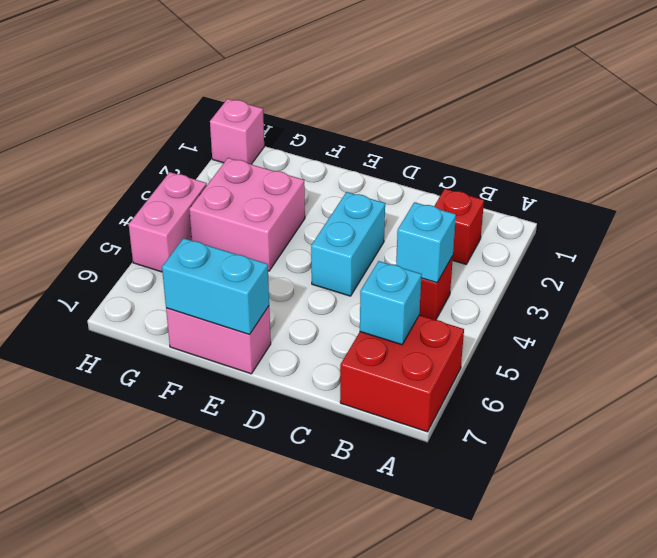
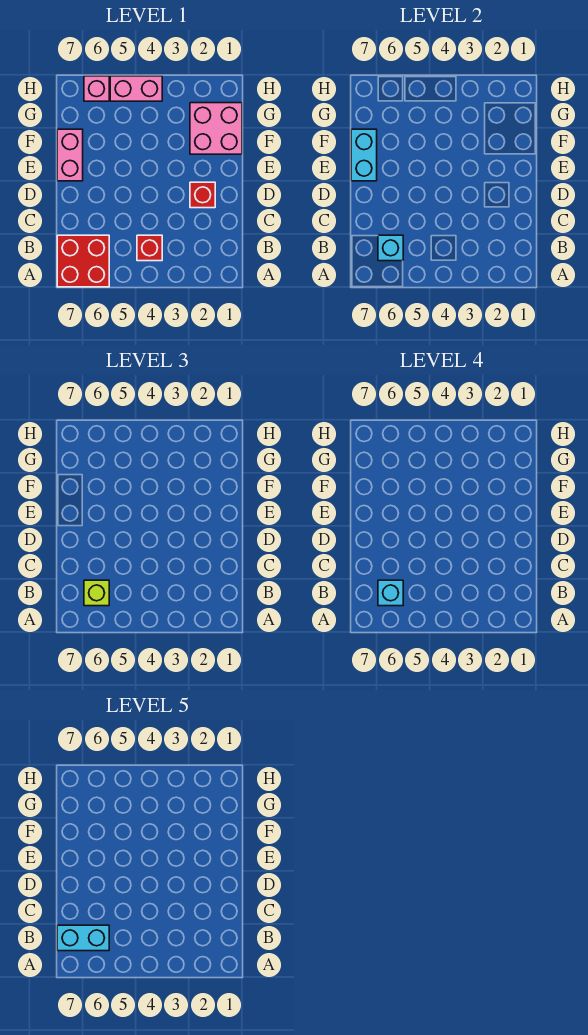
red brick B2 level 1 -> red brick D2 level 1
cyan brick B4 level 2 -> cyan brick B6 level 4
none -> lime brick B6 level 3
cyan brick D3:D4 level 1 -> cyan brick B6:B7 level 5
pink brick F3:G4 level 1 -> pink brick F1:G2 level 1
pink brick H1 level 1 -> pink brick H6 level 1

